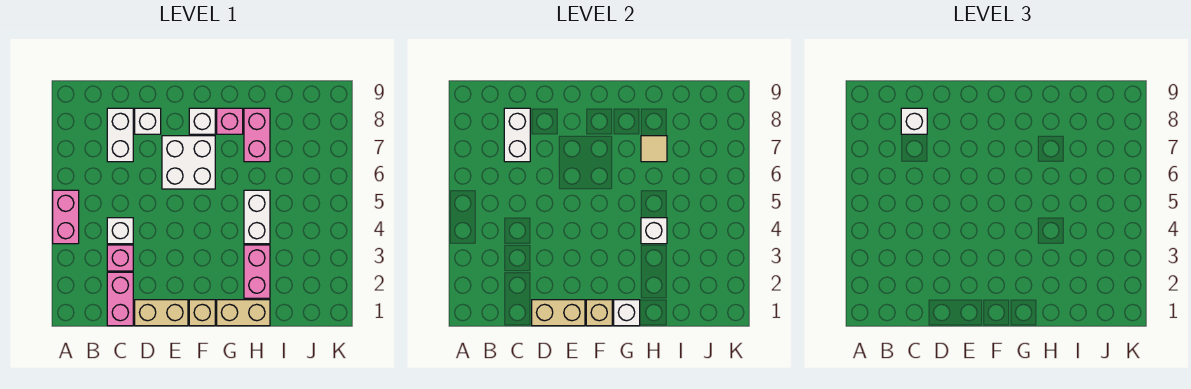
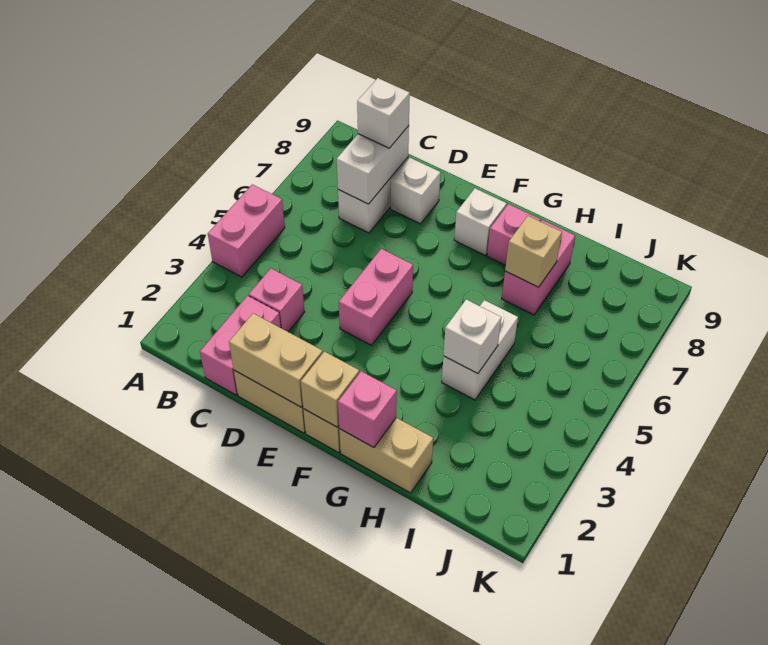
white brick C4 level 1 -> none
white brick E6:F7 level 1 -> none
white brick G1 level 2 -> pink brick G1 level 2
pink brick H2:H3 level 1 -> pink brick E4:E5 level 1
tan tile H7 level 2 -> tan brick H7 level 2

